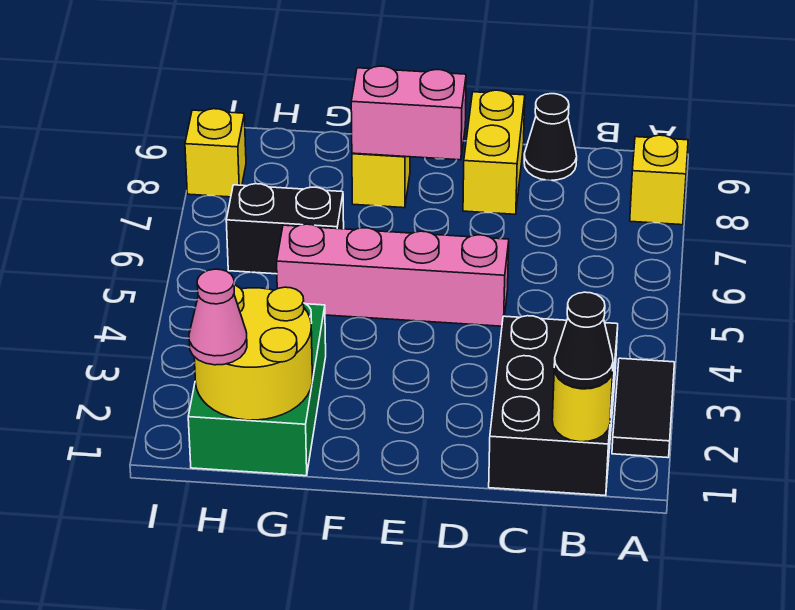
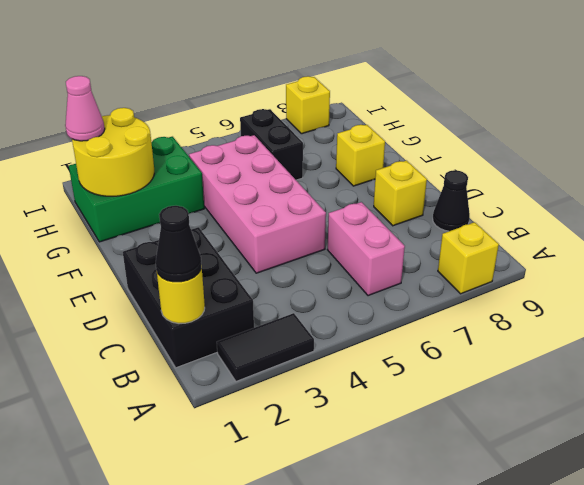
black brick B1:C3 level 1 -> black brick B1:D2 level 1
pink brick D5:G5 level 1 -> pink brick D4:G5 level 1
yellow brick D8:D9 level 1 -> yellow brick D8 level 1
pink brick E8:F8 level 2 -> pink brick B6:C6 level 1

